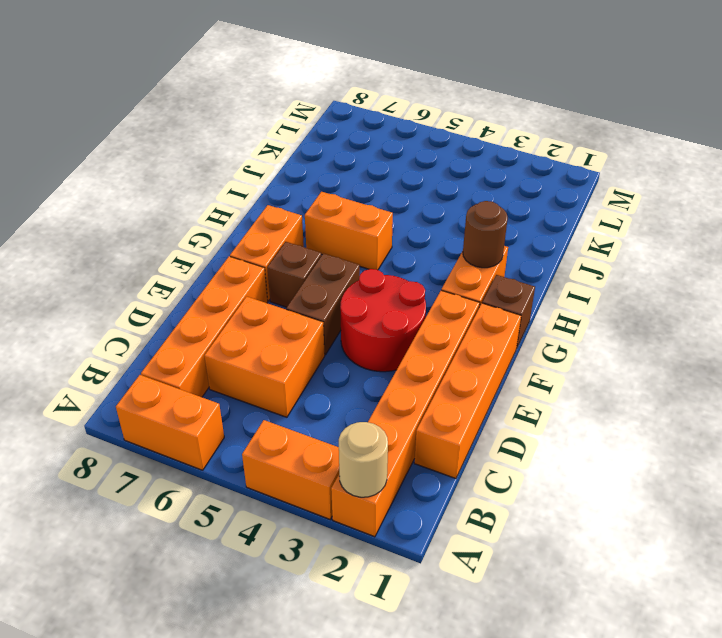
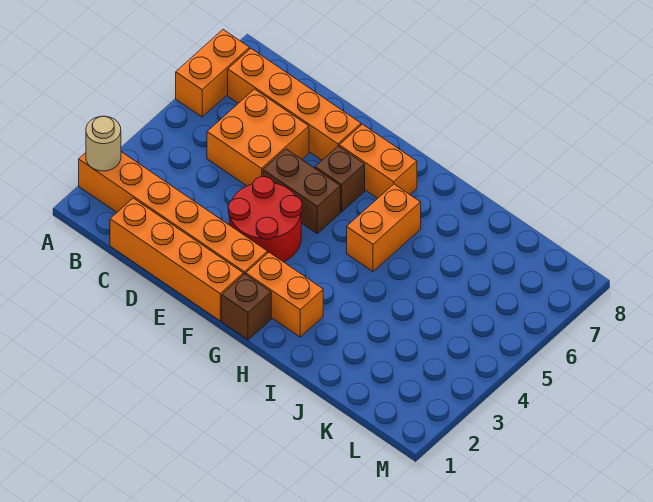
orange brick A3:A4 level 1 -> none
brown round brick H2 level 2 -> none

